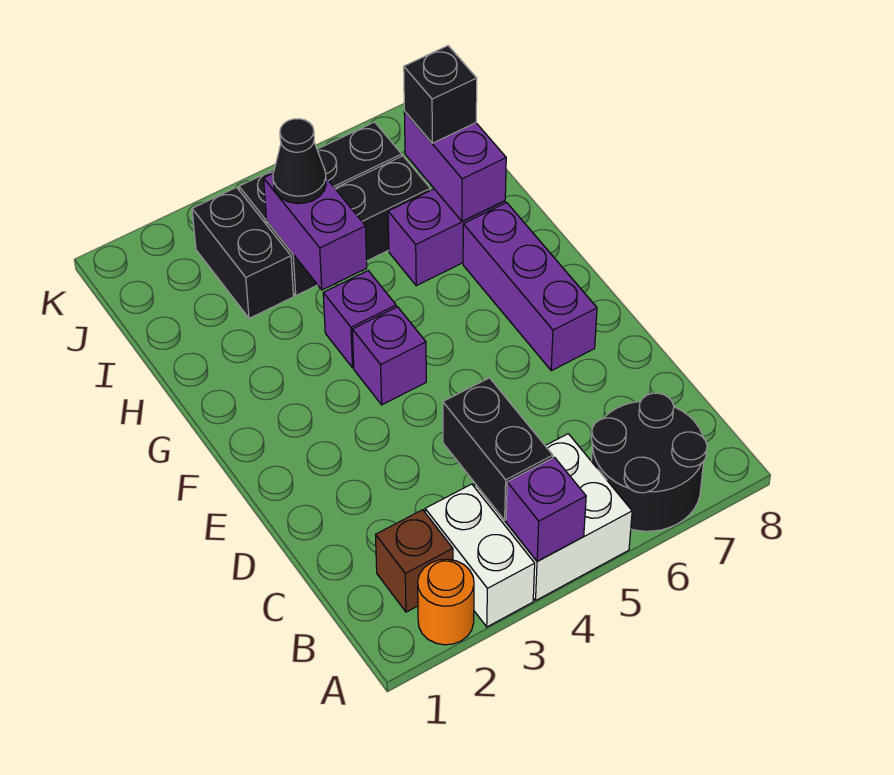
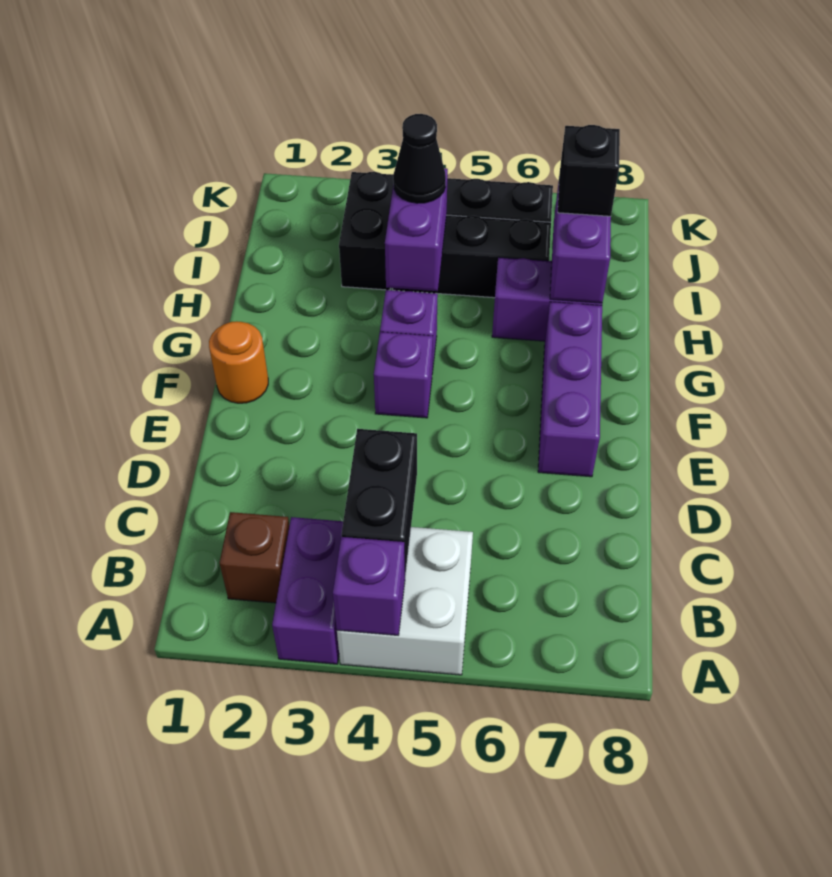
orange round brick A2 level 1 -> orange round brick F1 level 1
white brick A3:B3 level 1 -> purple brick A3:B3 level 1
black round brick A6:B7 level 1 -> none

